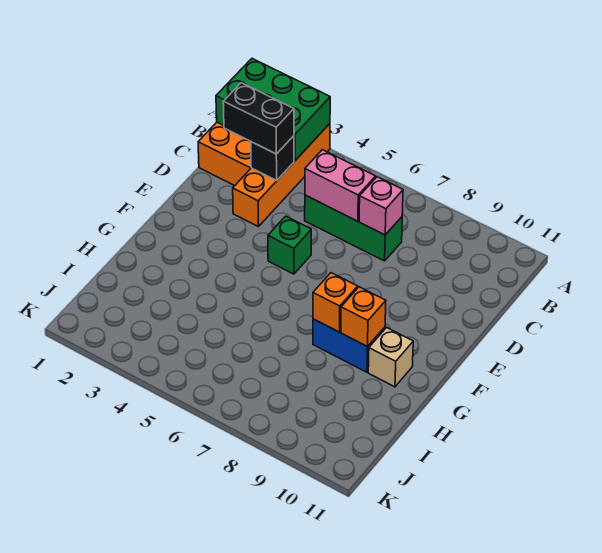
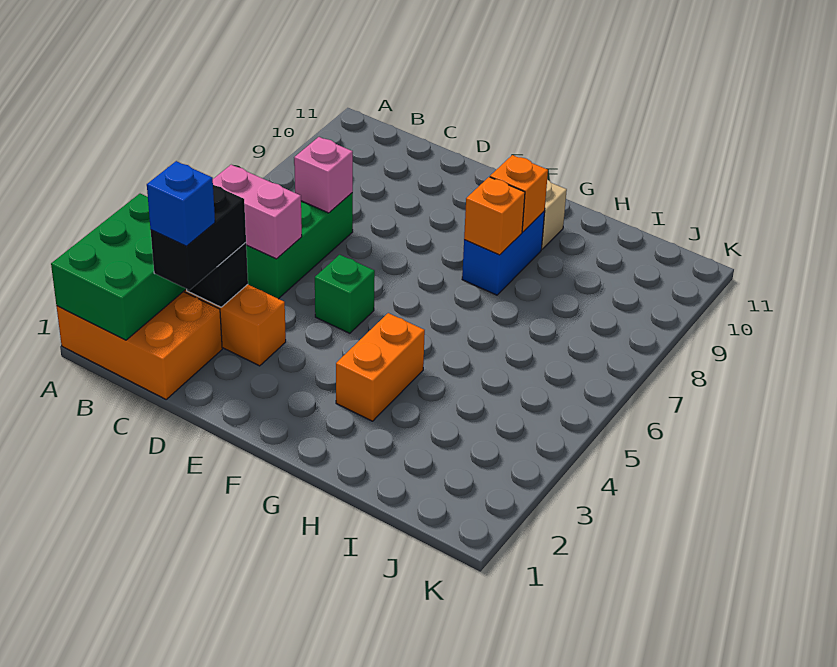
none -> blue brick C2 level 4
pink brick C5:C6 level 2 -> pink brick B5:C5 level 2
none -> orange brick G3:G4 level 1

